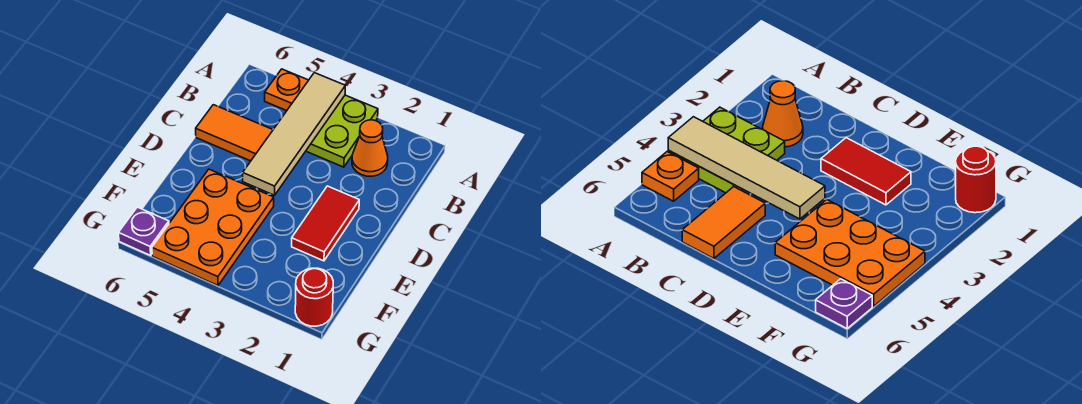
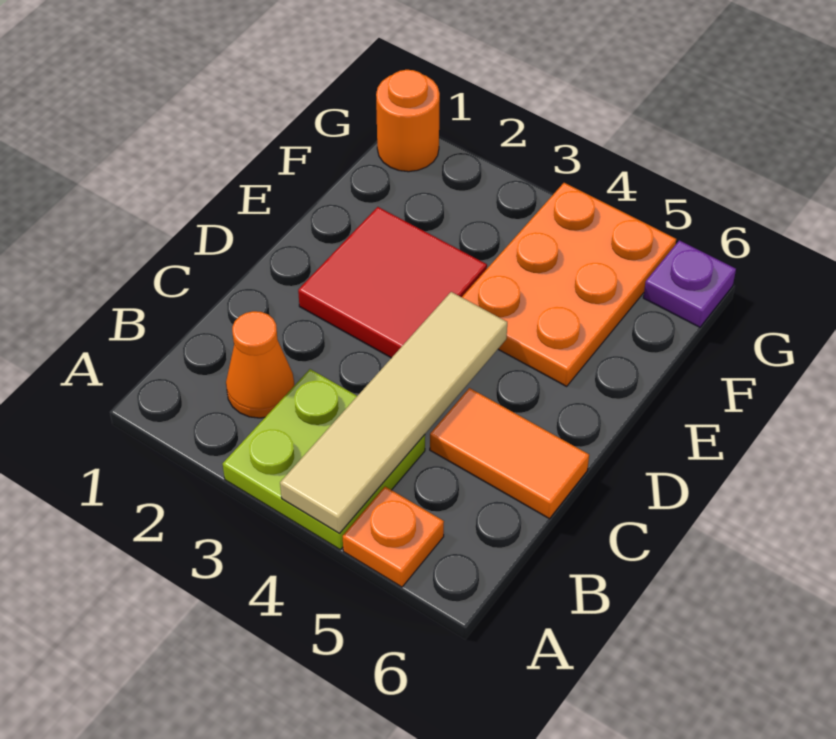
red tile D2:E2 level 1 -> red tile D2:E3 level 1
red round brick G1 level 1 -> orange round brick G1 level 1

